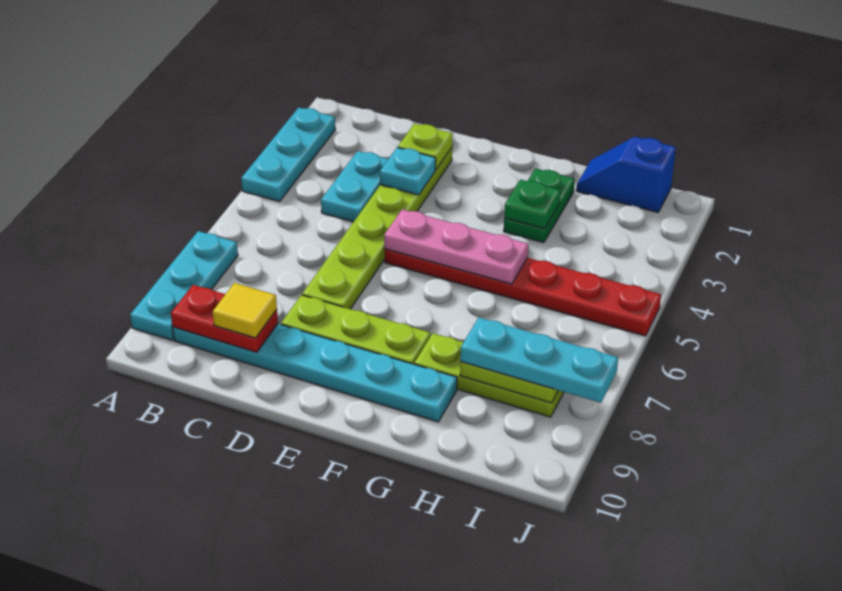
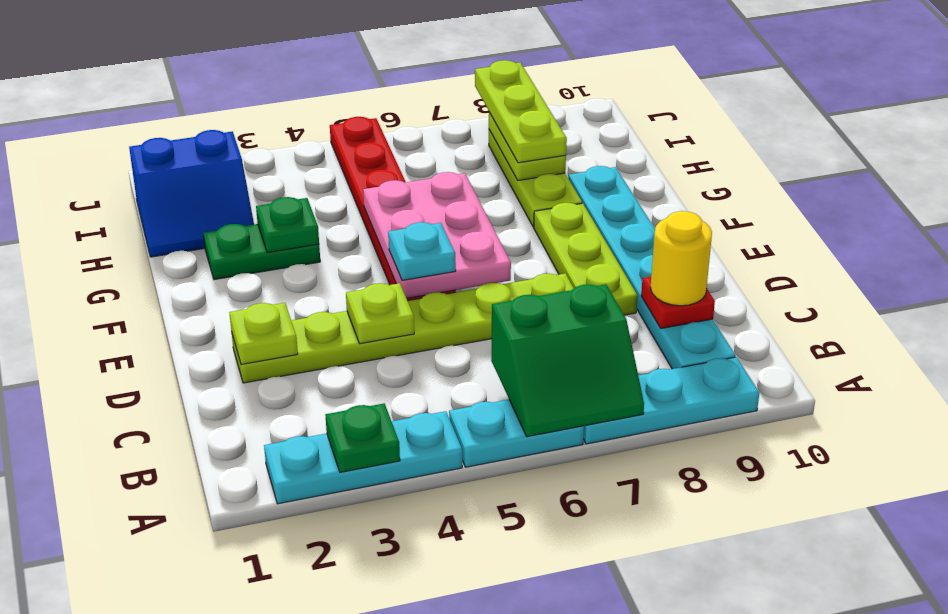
none -> green plate A3 level 2
none -> green slope A6:B7 level 2 top B
red plate B9:C9 level 2 -> red plate C9 level 2
cyan plate C3:C4 level 1 -> cyan plate A5:A6 level 1
yellow tile C9 level 3 -> yellow round brick C9 level 3
cyan plate D3 level 2 -> cyan plate E5 level 3
none -> lime plate D4 level 2
pink plate E5:G5 level 2 -> pink plate E5:G6 level 2
blue slope H1:I1 level 1 top I -> blue slope H1:I2 level 1 top I
cyan plate H8:J8 level 3 -> lime plate H8:J8 level 3

